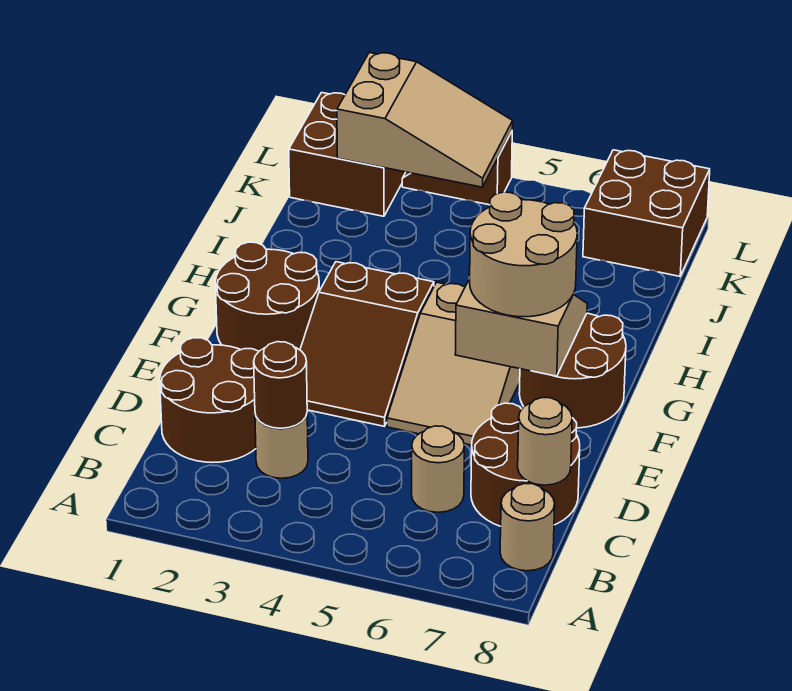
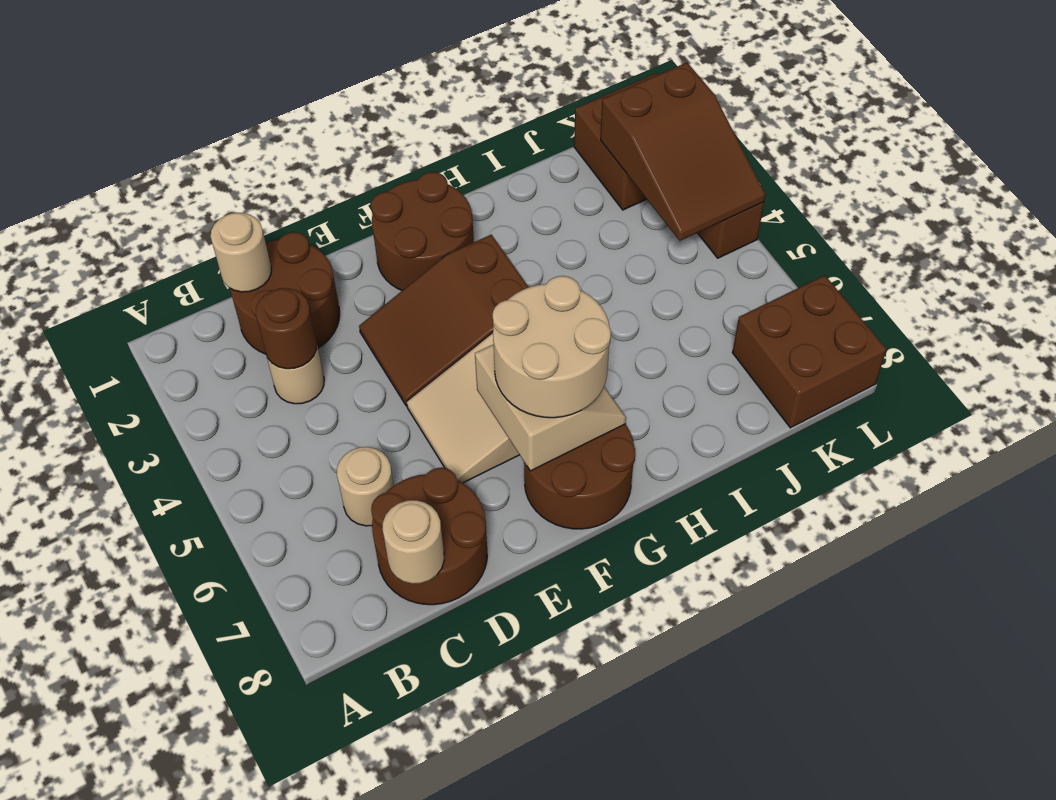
tan round brick B8 level 1 -> tan round brick C1 level 2
tan slope K2:L4 level 2 top 2 -> brown slope K2:L4 level 2 top 2

